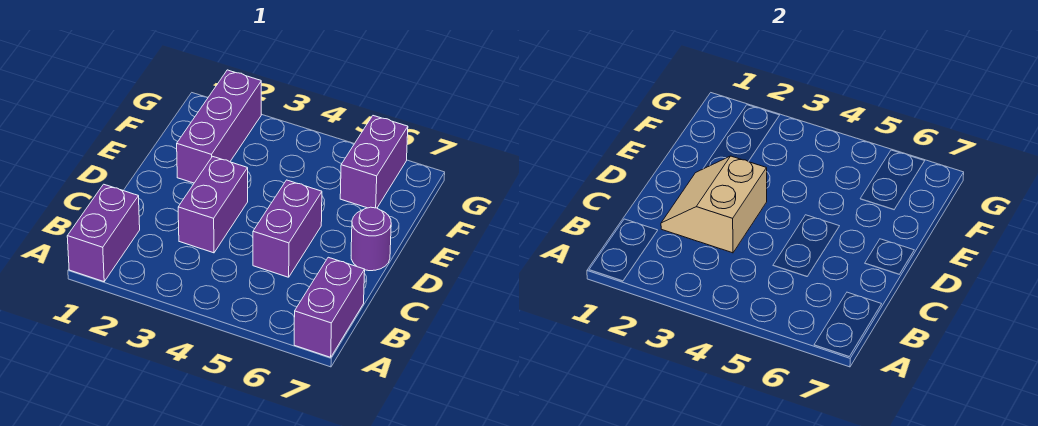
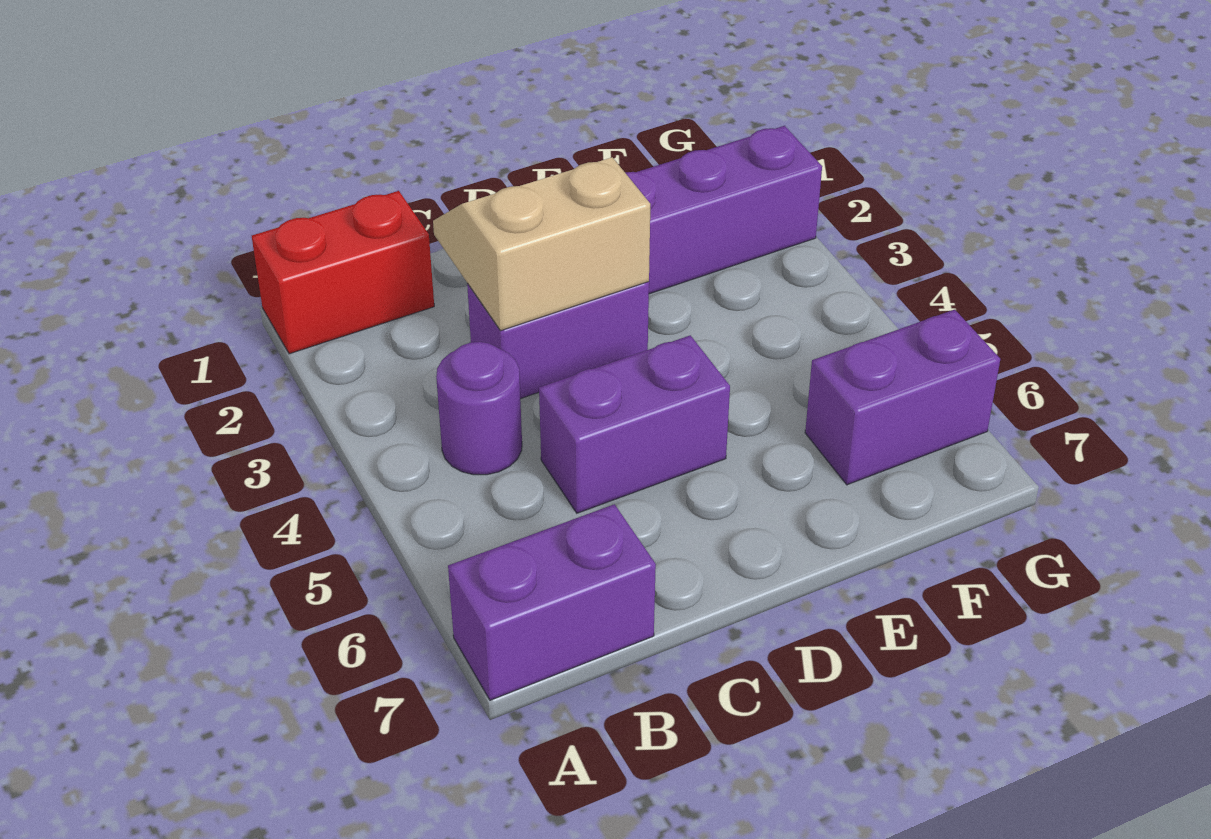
purple brick A1:B1 level 1 -> red brick A1:B1 level 1
purple round brick D7 level 1 -> purple round brick B4 level 1

